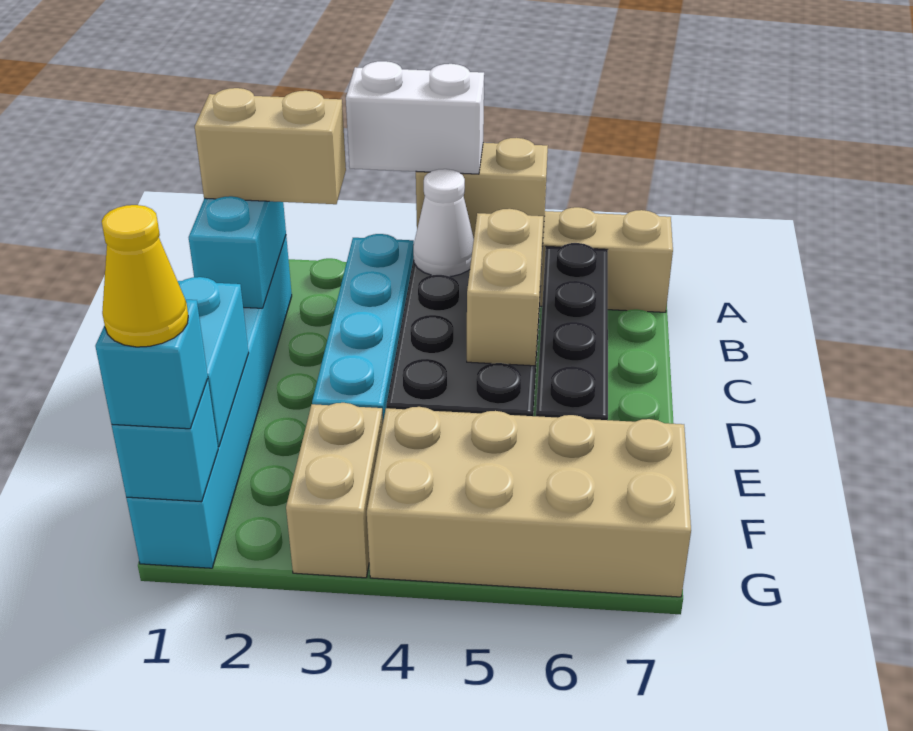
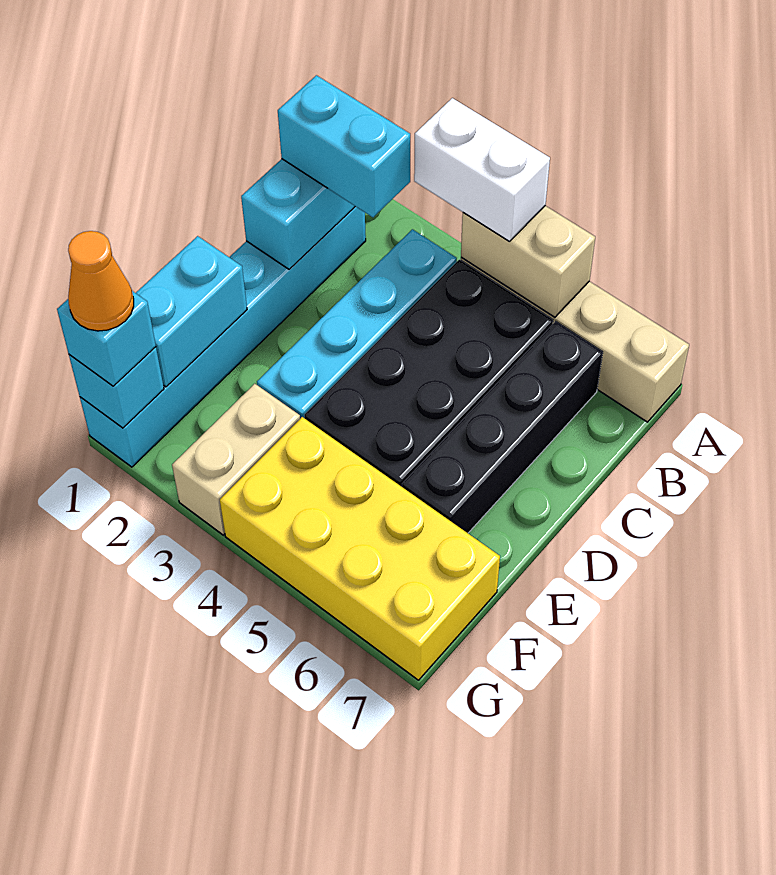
tan brick B1:B2 level 3 -> cyan brick B1:B2 level 3
white cone B4 level 2 -> none
tan brick C5:D5 level 2 -> none
tan brick F4:G7 level 1 -> yellow brick F4:G7 level 1
yellow cone G1 level 4 -> orange cone G1 level 4

